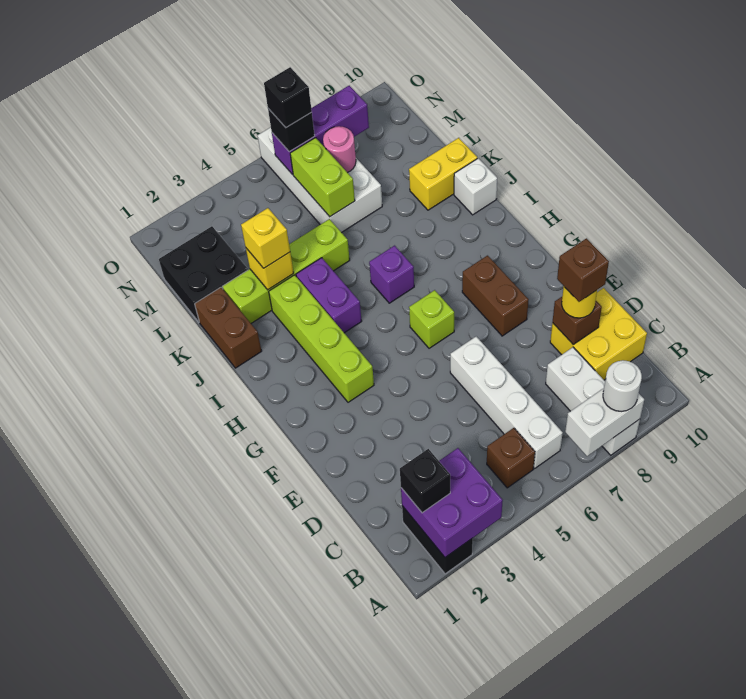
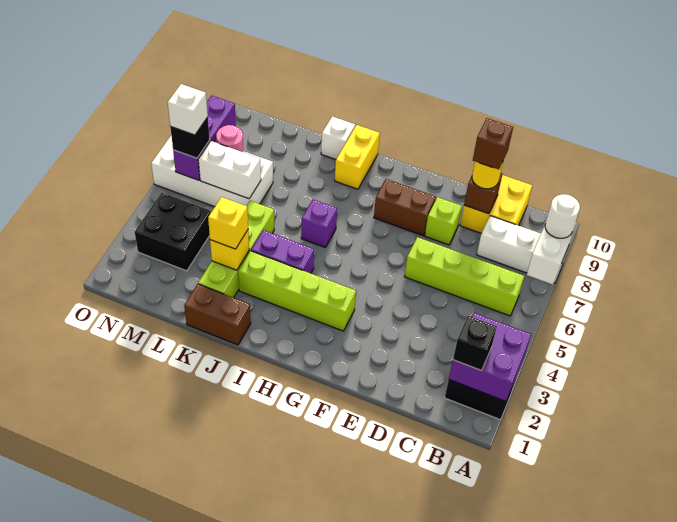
brown brick B5 level 1 -> none
white brick B6:E6 level 1 -> lime brick B6:E6 level 1
lime brick G6 level 1 -> lime brick E8 level 1
yellow brick K9:K10 level 1 -> yellow brick I9:I10 level 1
black brick L1:M2 level 1 -> black brick M3:N4 level 1
lime brick L6:M6 level 2 -> white brick L6:M6 level 2
black brick N6 level 4 -> white brick N6 level 4

